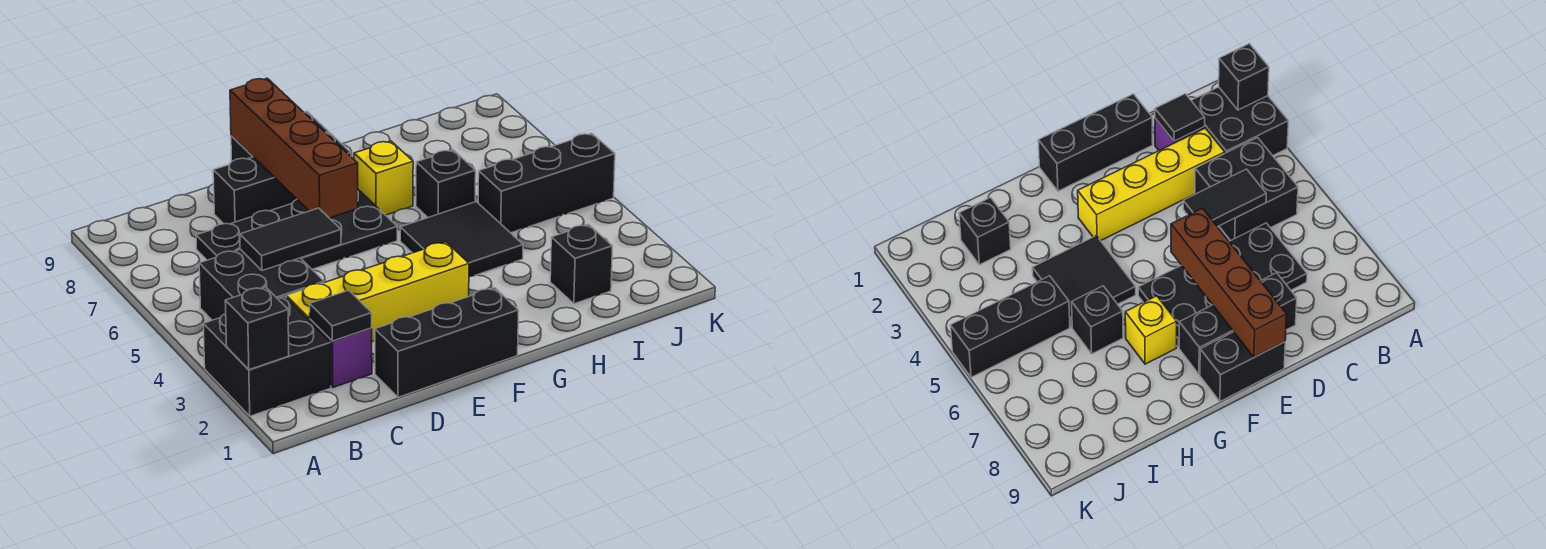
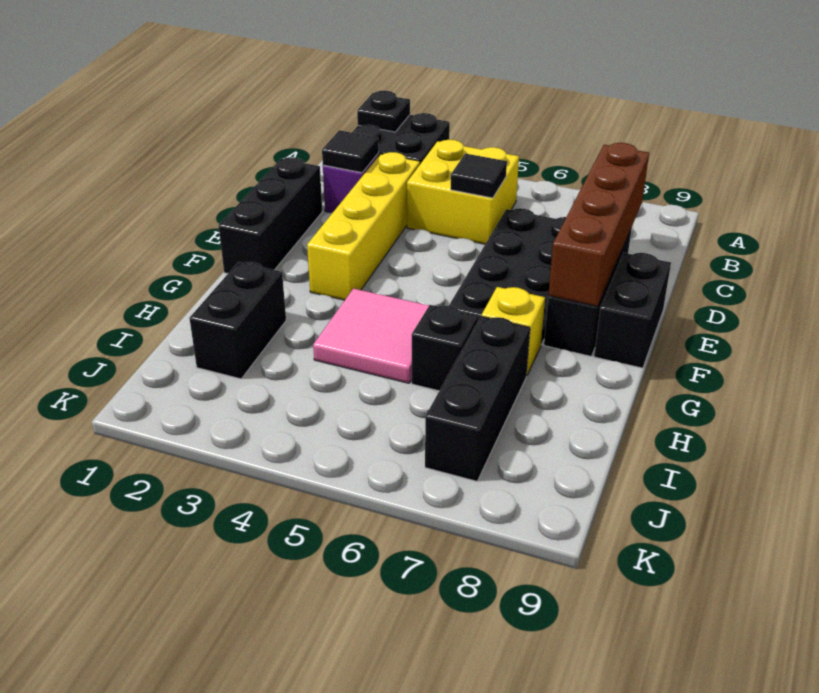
black brick A2 level 2 -> black plate A2 level 2
black brick B4:C5 level 1 -> yellow brick B4:C5 level 1
black tile C5:D5 level 2 -> black tile C5 level 2
brown brick E6:E9 level 2 -> brown brick C8:F8 level 2
black tile G4:H5 level 1 -> pink tile G4:H5 level 1
black brick I2 level 1 -> black brick H2:I2 level 1
black brick I5:K5 level 1 -> black brick H7:J7 level 1

